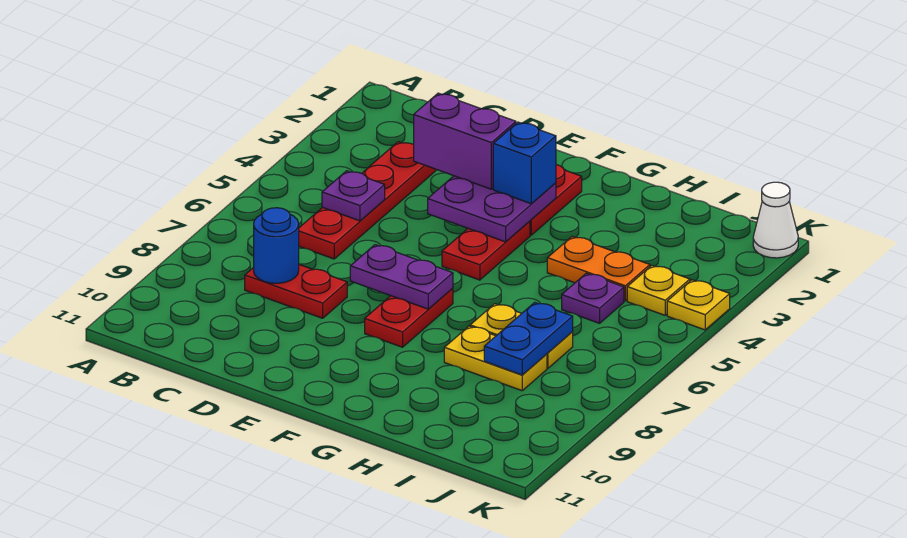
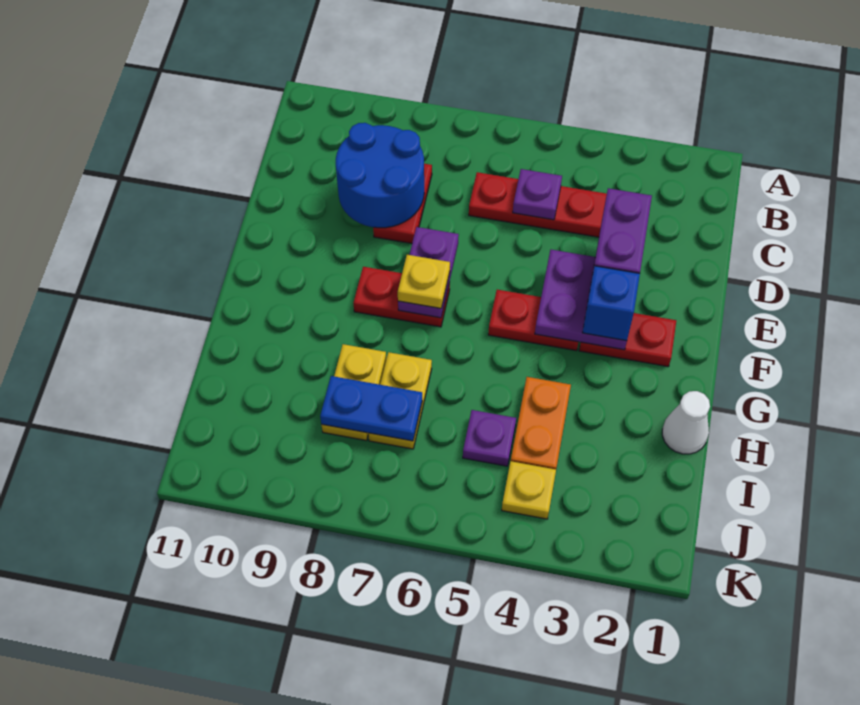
blue round brick C8 level 2 -> blue round brick C8:D9 level 2
white cone K1 level 1 -> white cone H1 level 1
yellow plate K4 level 1 -> yellow plate F7 level 3

